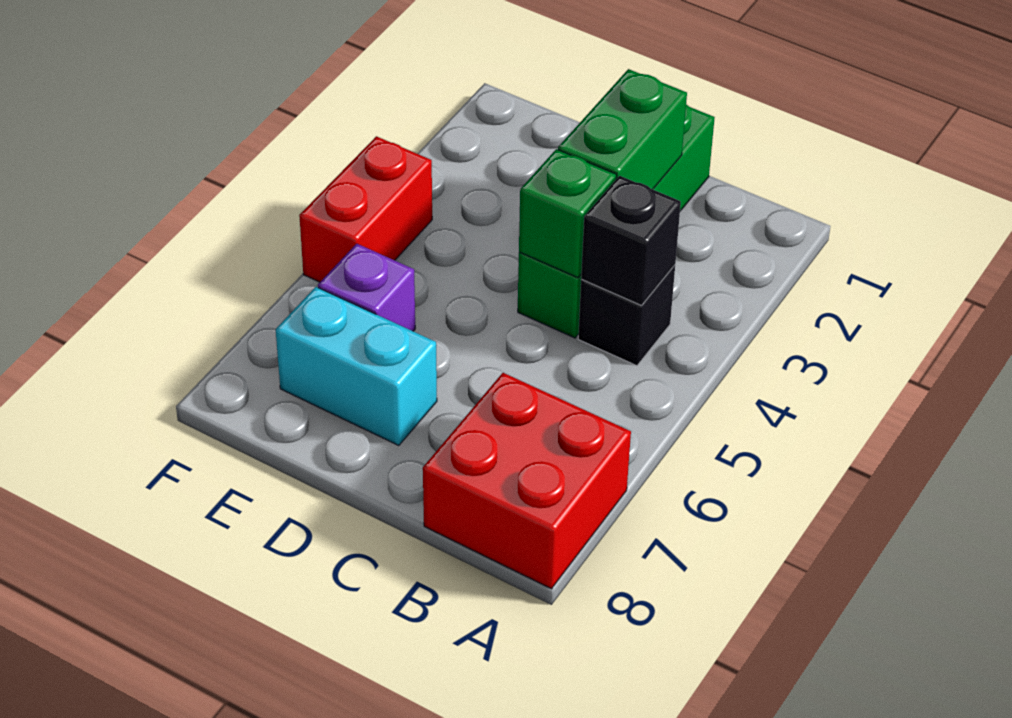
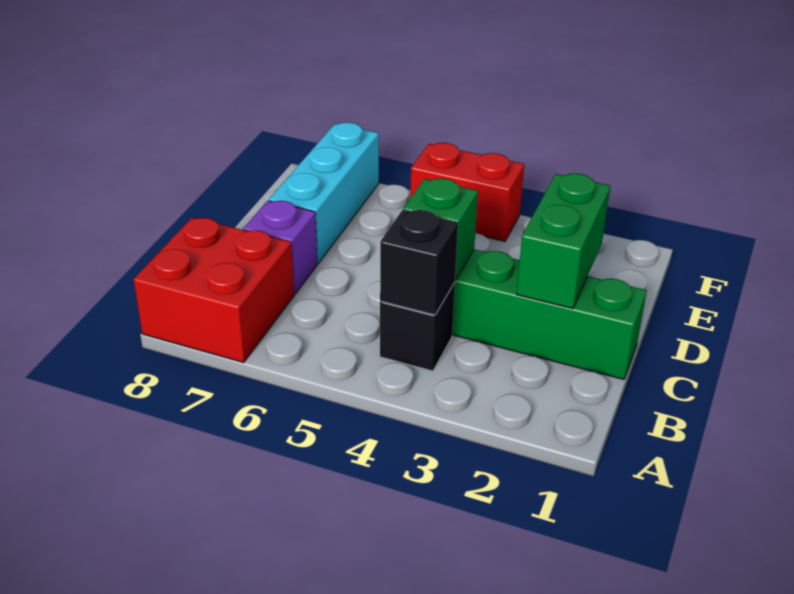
green brick C2:C3 level 2 -> green brick C2:D2 level 2
cyan brick D7:E7 level 1 -> cyan brick D7:F7 level 1
purple brick E6 level 1 -> purple brick C7 level 1

